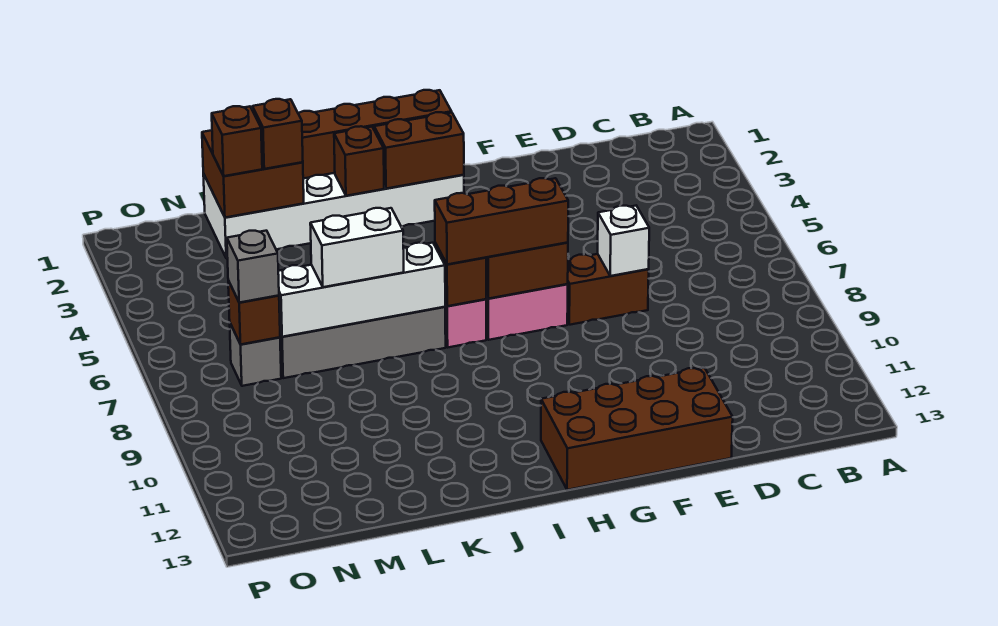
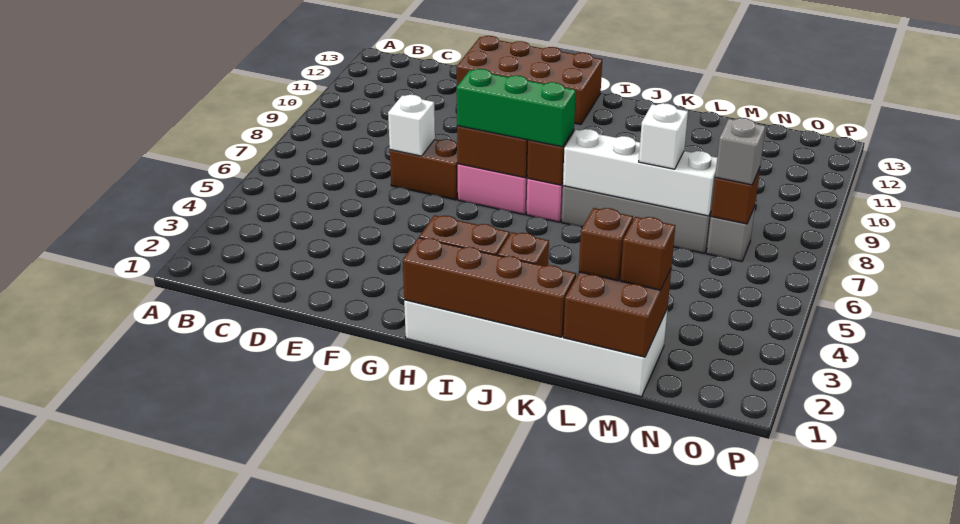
brown brick G7:I7 level 3 -> green brick G7:I7 level 3
white brick K7:L7 level 3 -> white brick L7 level 3

